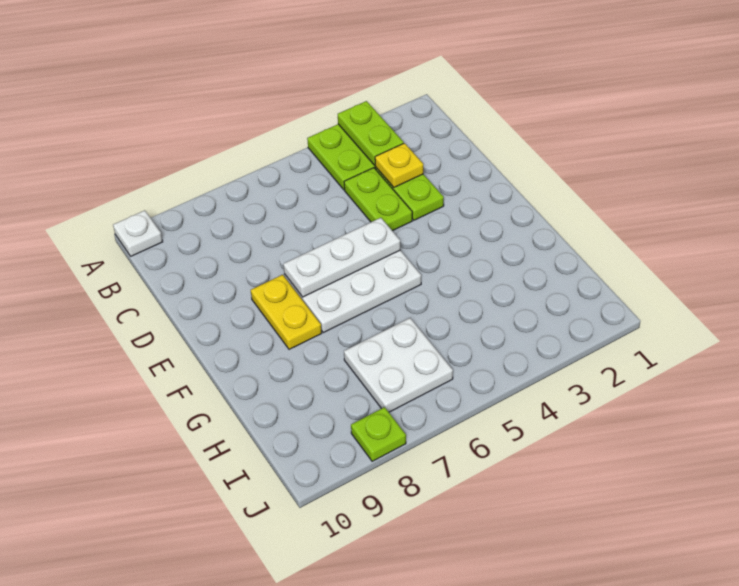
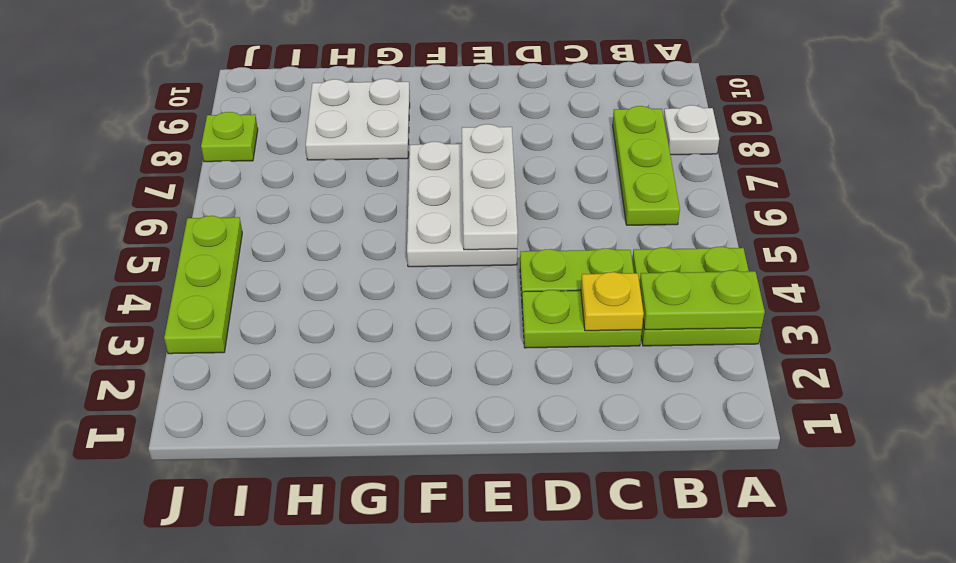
white plate A10 level 1 -> white plate A8 level 1
none -> lime plate B6:B8 level 1
yellow plate E8:F8 level 1 -> none
white plate H6:I7 level 1 -> white plate G8:H9 level 1
none -> lime plate J3:J5 level 1

